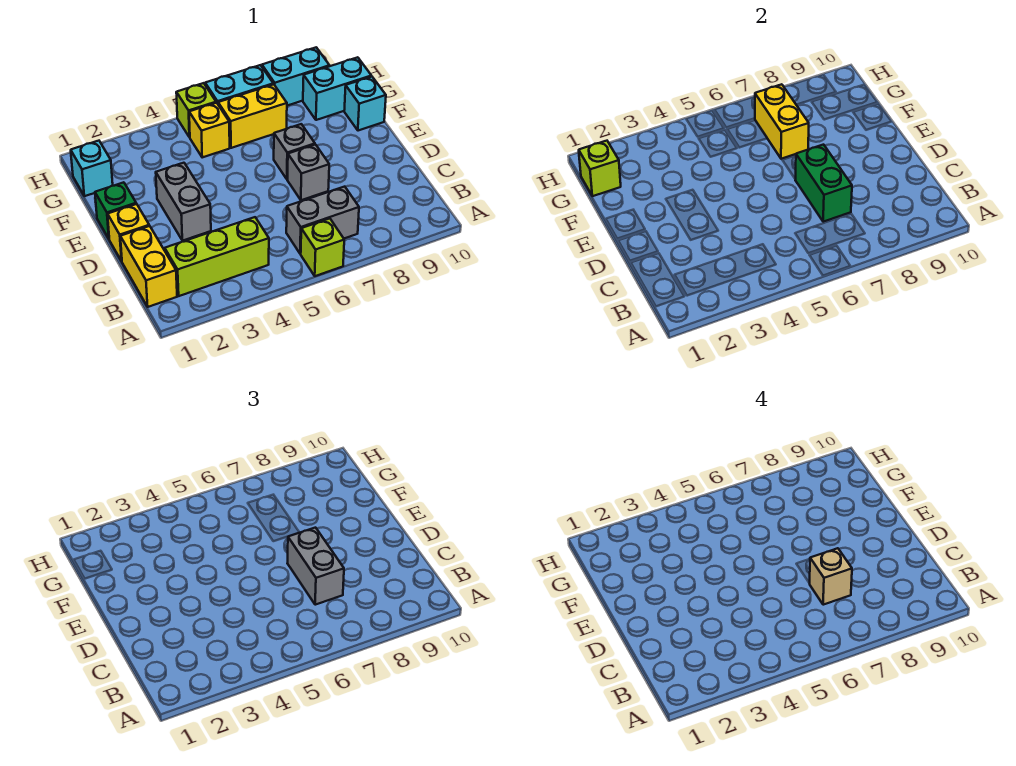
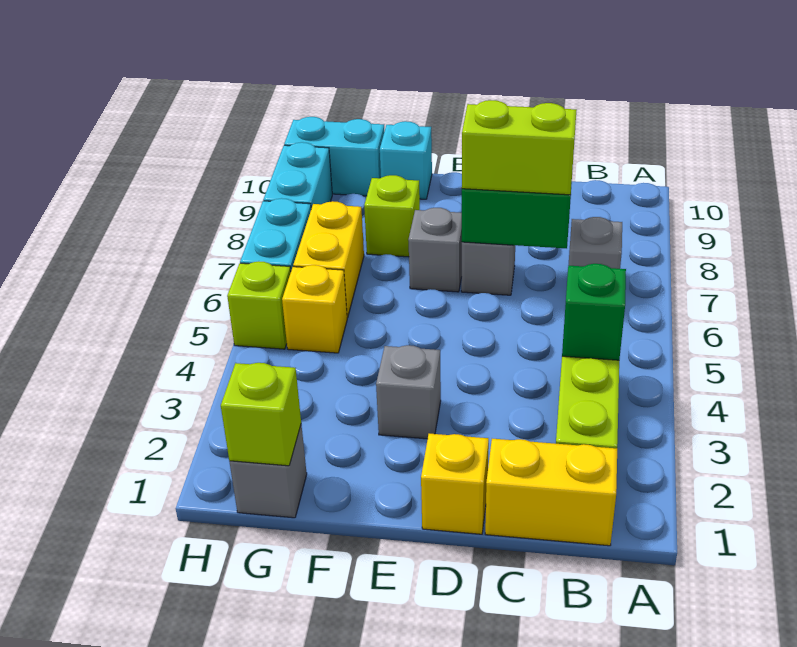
lime brick A6 level 1 -> lime brick F8 level 1
grey brick B6:B7 level 1 -> grey brick B7 level 1
grey brick C7:D7 level 3 -> lime brick C7:D7 level 3
tan brick C7 level 4 -> none
grey brick D3:E3 level 1 -> grey brick E3 level 1
green brick E1 level 1 -> green brick B4 level 2
yellow brick F7:G7 level 2 -> none
cyan brick G1 level 1 -> grey brick G1 level 1
cyan brick G9:G10 level 1 -> cyan brick G10:H10 level 1

